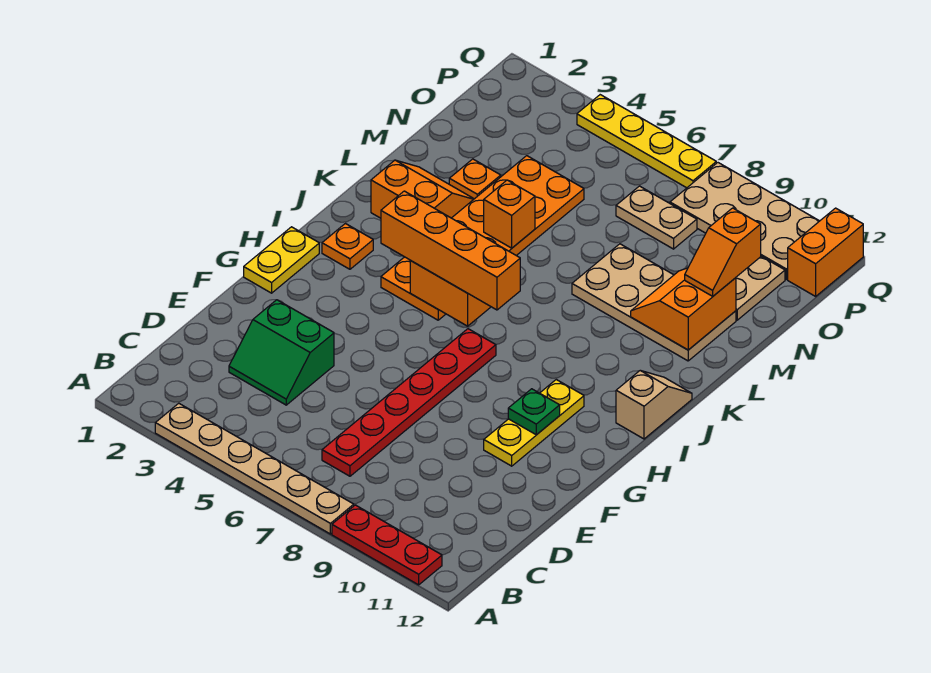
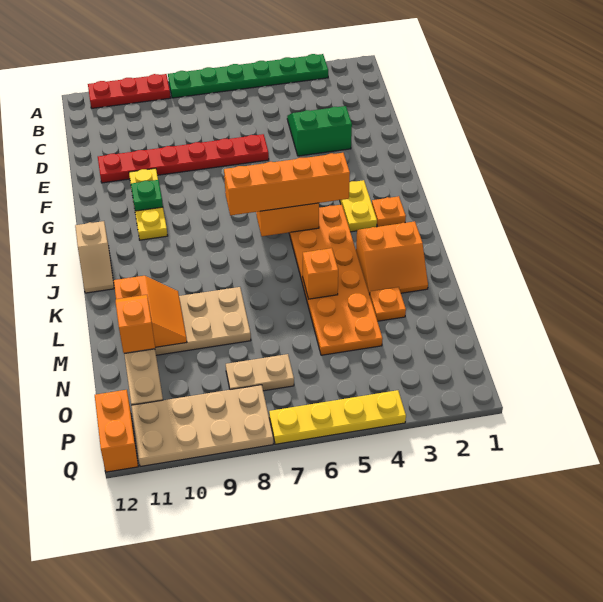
tan plate A3:A8 level 1 -> green plate A3:A8 level 1
red plate C7:H7 level 1 -> red plate E6:E11 level 1
yellow plate G1:H1 level 1 -> yellow plate H3:I3 level 1

